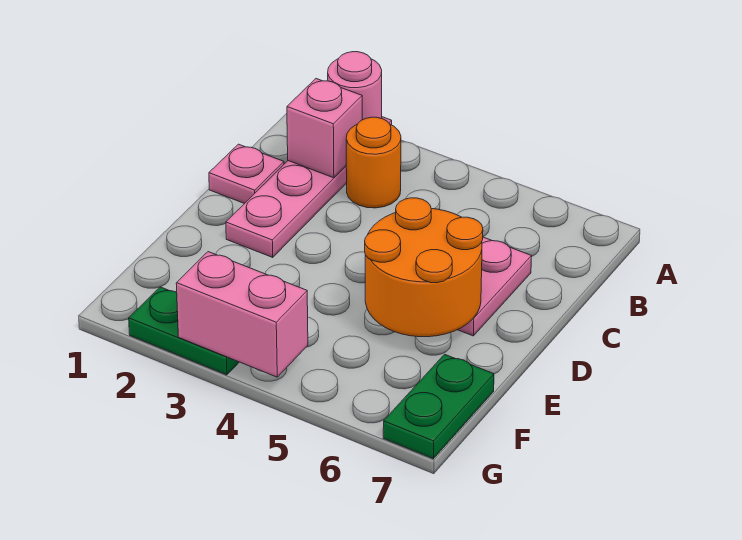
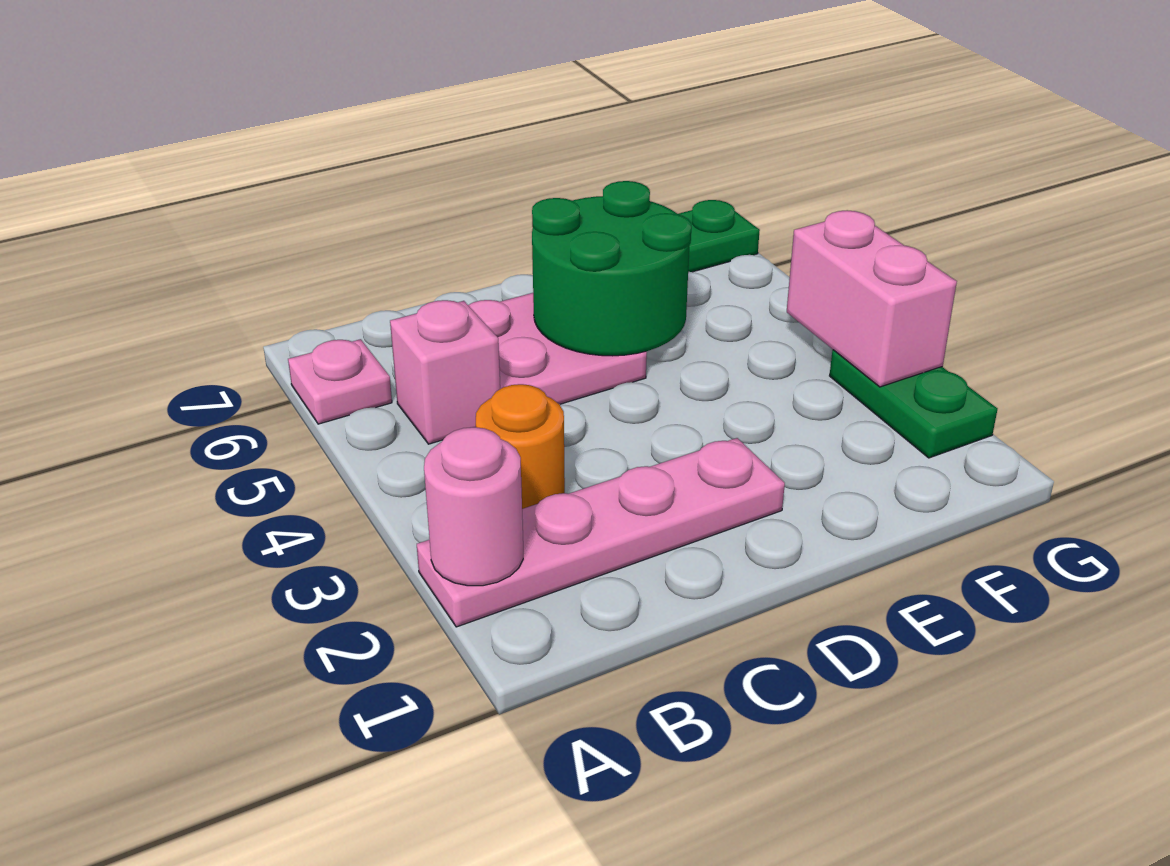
pink brick B2 level 2 -> pink brick B5 level 1
pink plate C1 level 1 -> pink plate A6 level 1
orange round brick D5:E6 level 2 -> green round brick D5:E6 level 2

